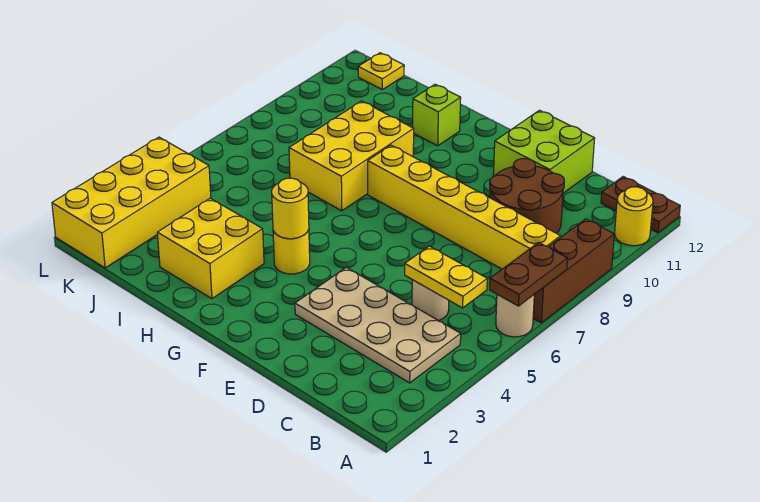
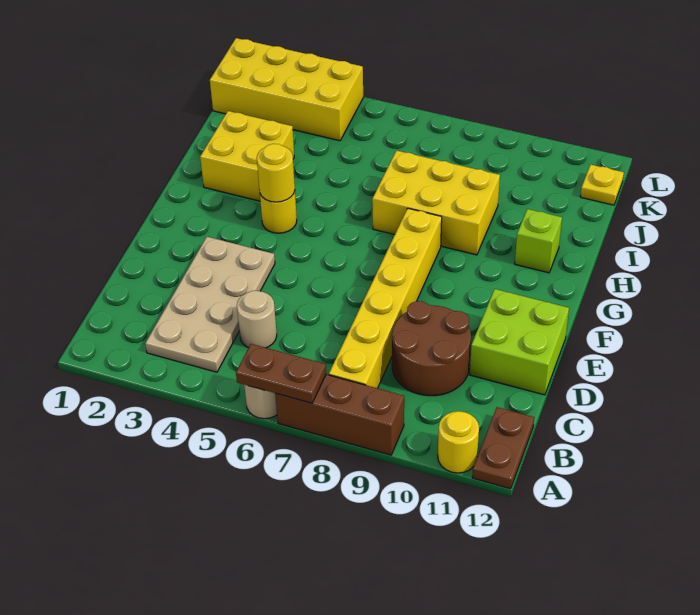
yellow plate B5:C5 level 2 -> none

